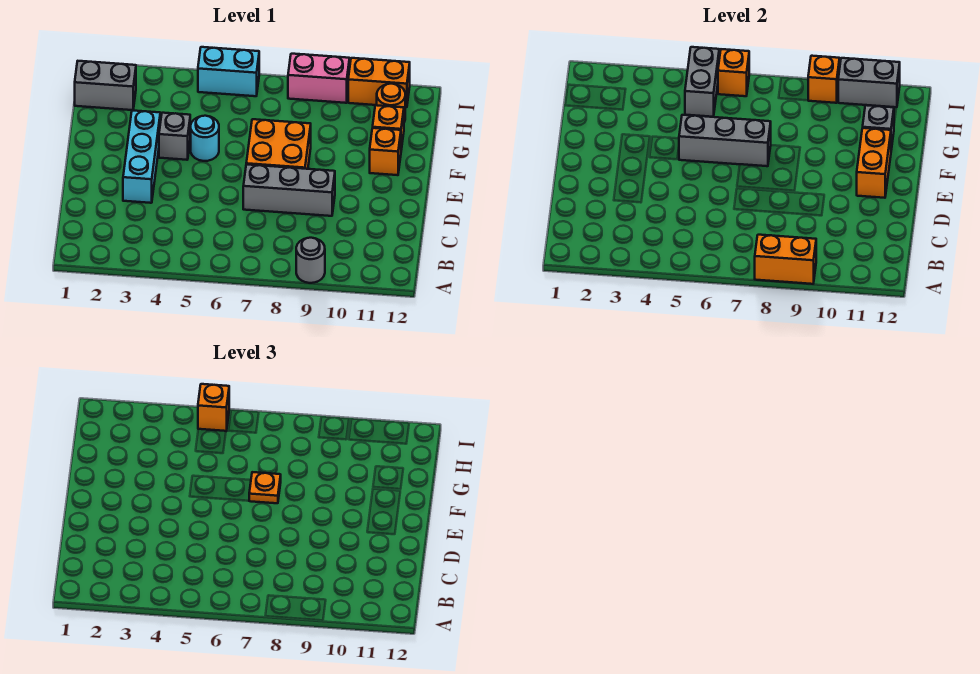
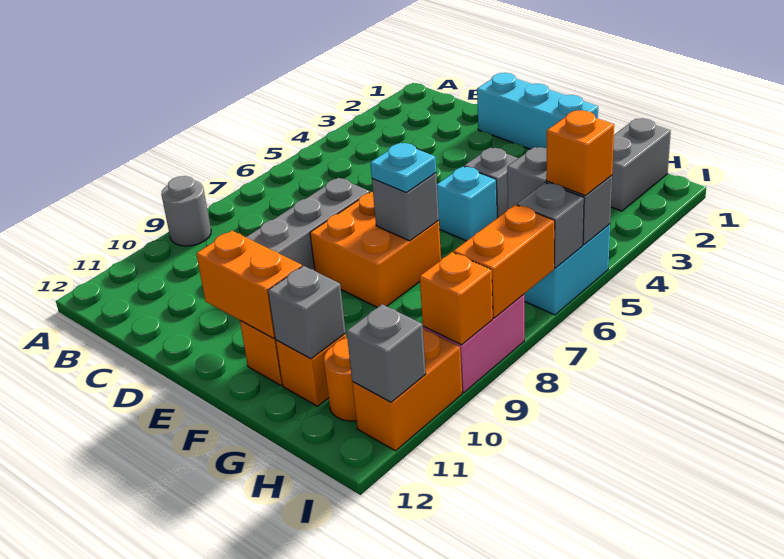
orange brick A8:A9 level 2 -> orange brick I7:I8 level 2
cyan brick D3:F3 level 1 -> cyan brick D1:F1 level 1
cyan round brick F5 level 1 -> cyan brick F5 level 1
grey brick F5:F7 level 2 -> grey brick F7 level 2
orange plate F7 level 3 -> cyan plate F7 level 3
orange brick I6 level 2 -> grey brick I6 level 2
grey brick I10:I11 level 2 -> grey brick I11 level 2

